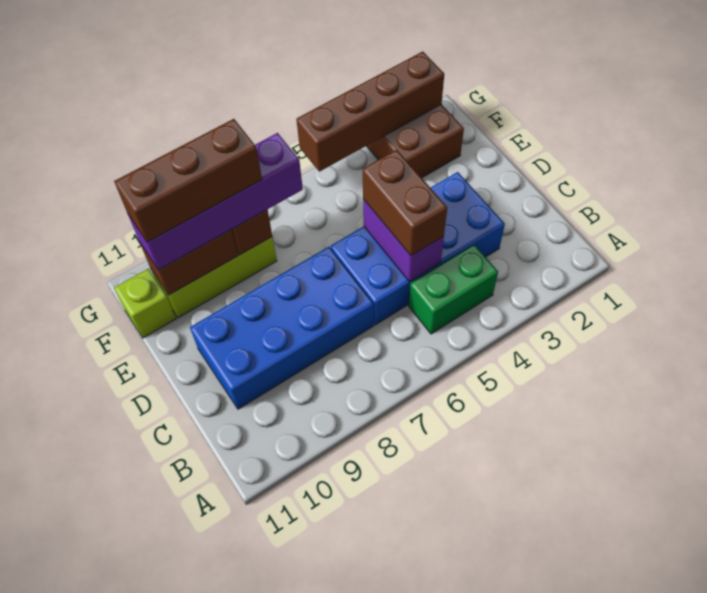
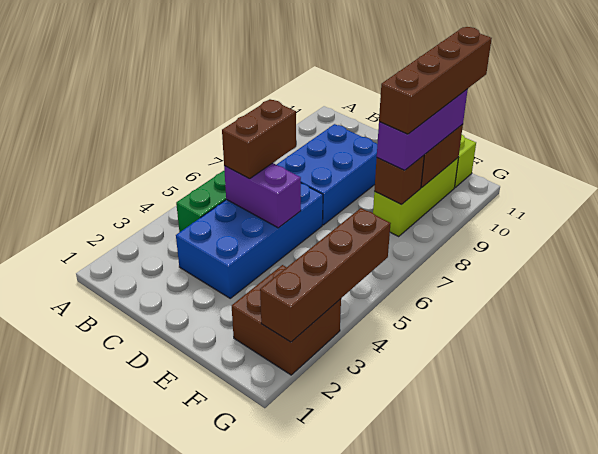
brown brick C5:D5 level 3 -> brown brick C5:C6 level 3
blue brick C7:D10 level 1 -> blue brick C7:D9 level 1
purple brick F7:F10 level 3 -> purple brick F8:F10 level 3
brown brick F8:F10 level 4 -> brown brick F8:F11 level 4

